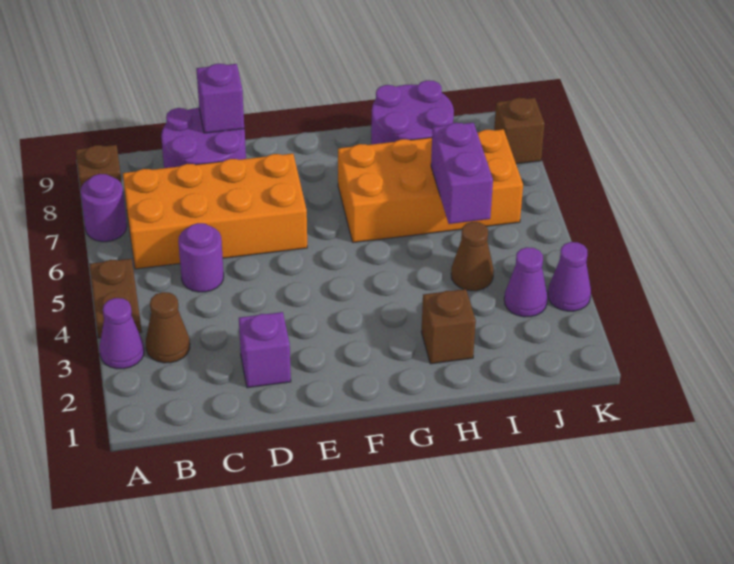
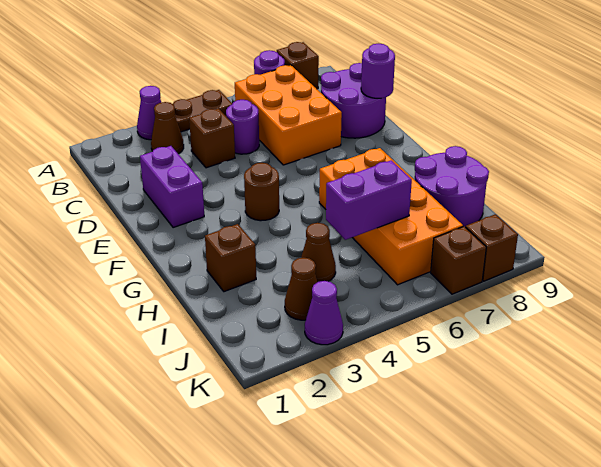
orange brick B6:E7 level 1 -> orange brick B6:D7 level 1
none -> brown brick C4 level 1
purple brick D2 level 1 -> purple brick D2:E2 level 1
purple brick D9 level 2 -> purple round brick D9 level 2
none -> brown round brick F4 level 1
purple cone J3 level 1 -> brown cone J3 level 1
none -> brown brick K7 level 1

